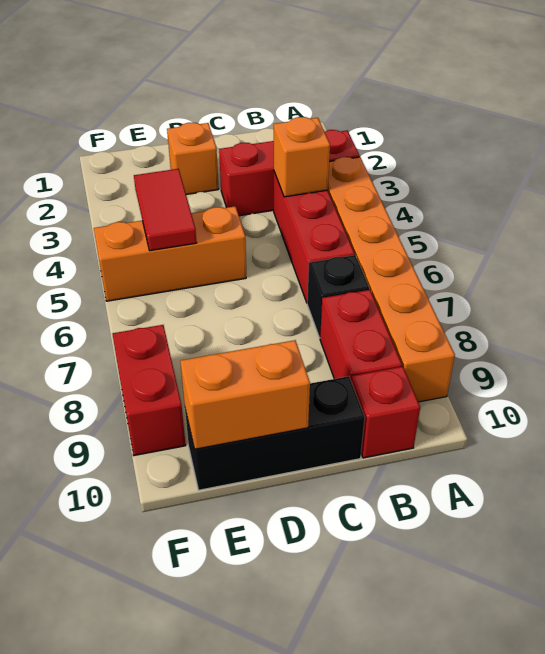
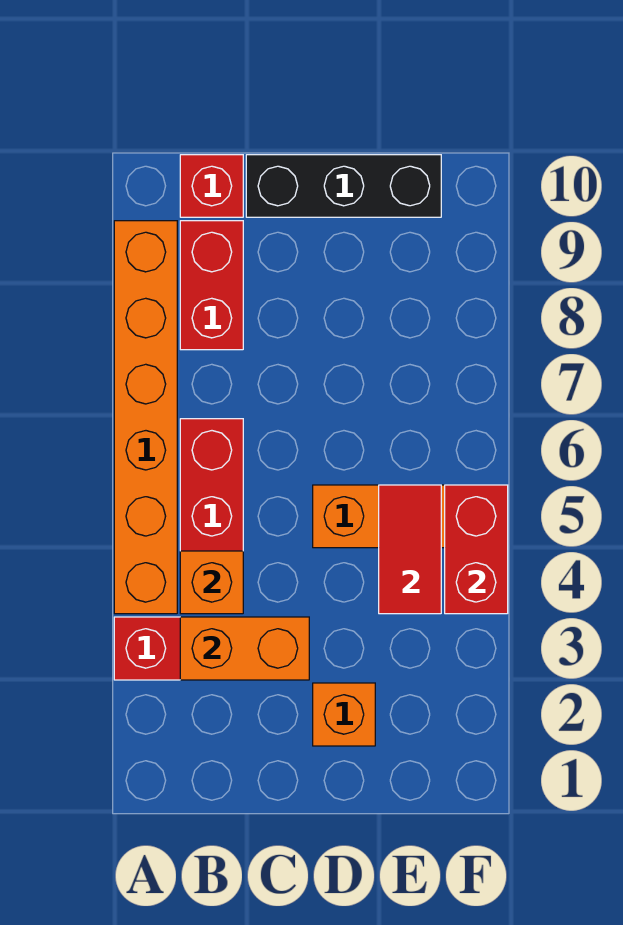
black brick B7 level 1 -> none
orange brick D10:E10 level 2 -> orange brick B3:C3 level 2
red brick F8:F9 level 1 -> red brick F4:F5 level 2

